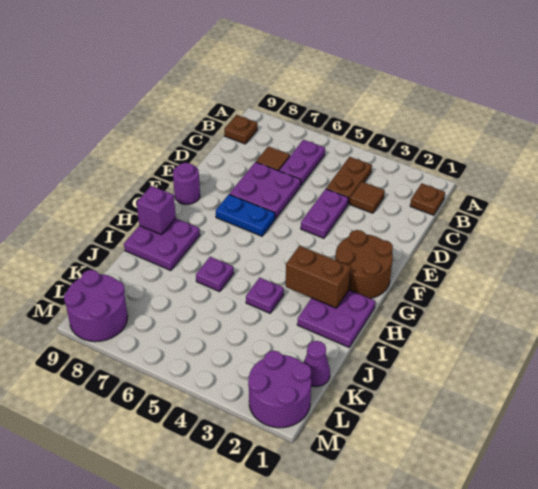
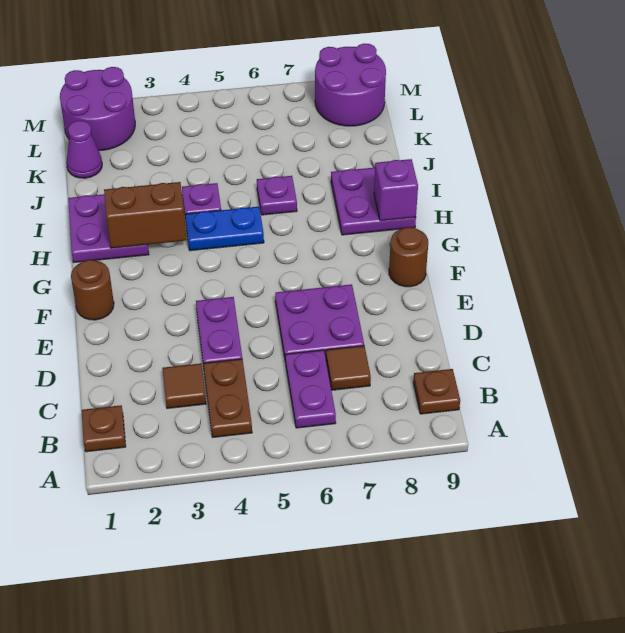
brown round brick F1:G2 level 1 -> brown round brick F1 level 1
blue plate F6:F7 level 1 -> blue plate H4:H5 level 1
purple round brick F9 level 1 -> brown round brick F9 level 1

